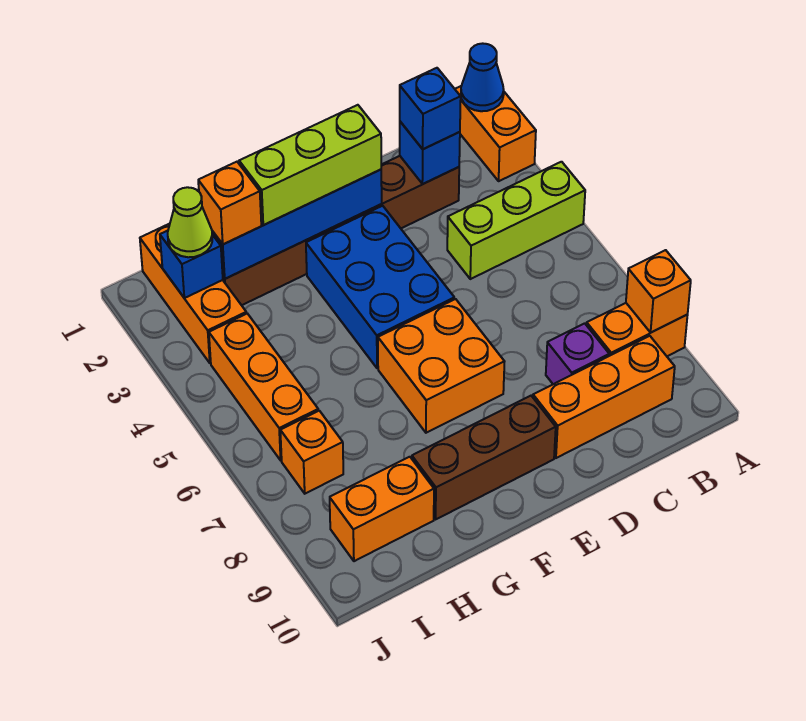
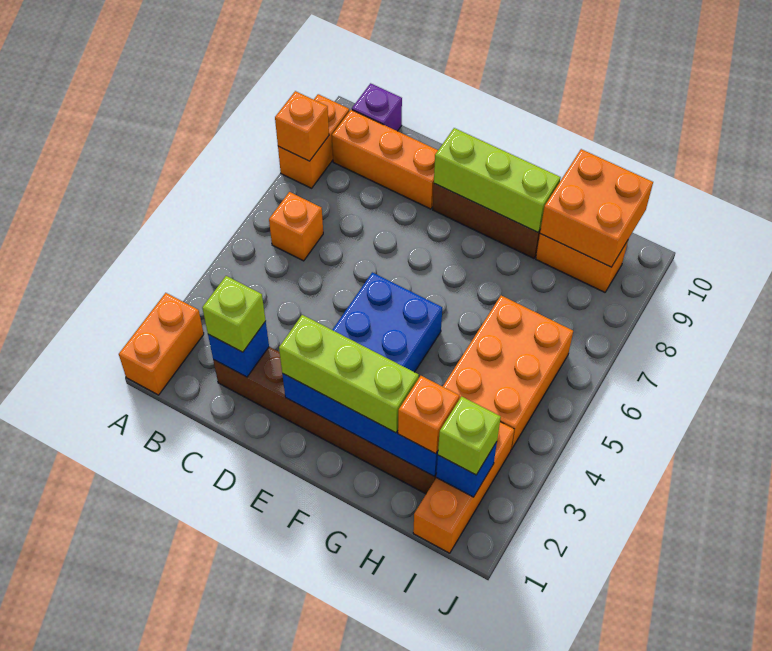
blue cone A1 level 2 -> none
lime brick A4:C4 level 1 -> lime brick E9:G9 level 2
orange brick A8:B8 level 1 -> orange brick A8:A9 level 1
blue brick C2 level 3 -> lime brick C2 level 3
purple brick C8 level 1 -> purple brick B10 level 1
orange brick E6:F7 level 1 -> orange brick H9:I10 level 2
lime cone I2 level 3 -> lime brick I2 level 3
orange brick I4:I6 level 1 -> orange brick H4:I6 level 1
orange brick I7 level 1 -> orange brick B6 level 1

